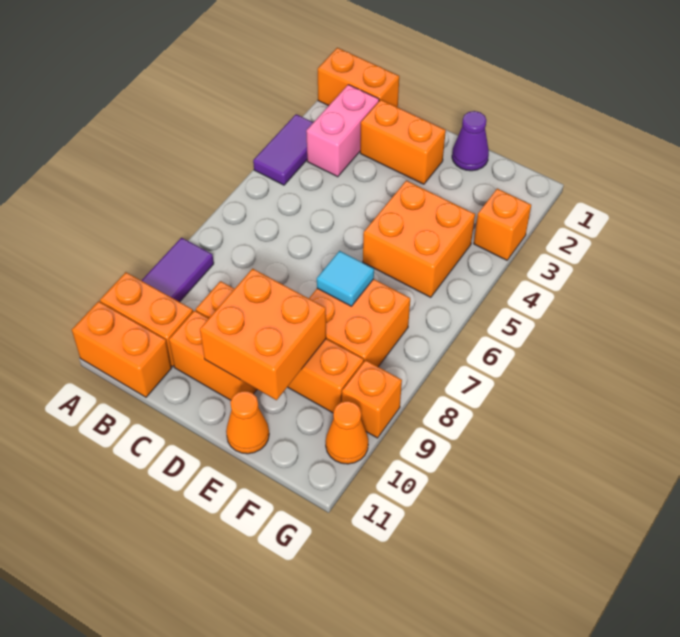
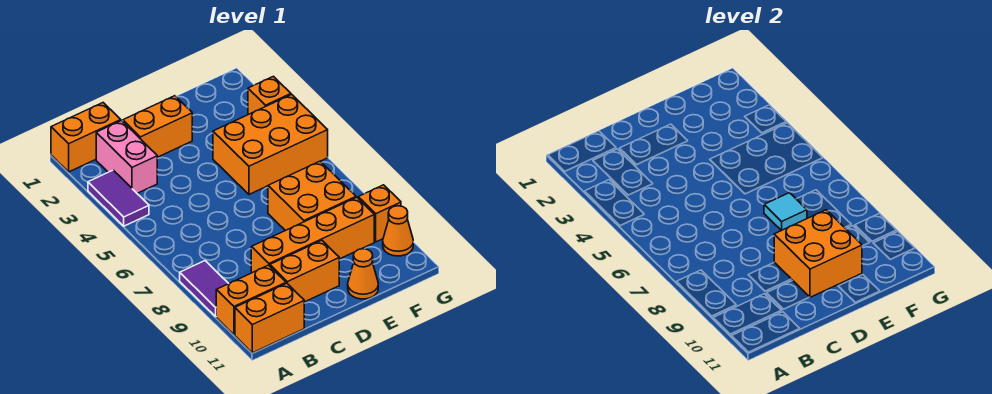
purple cone E1 level 1 -> none
orange brick E4:F5 level 1 -> orange brick E4:G5 level 1

